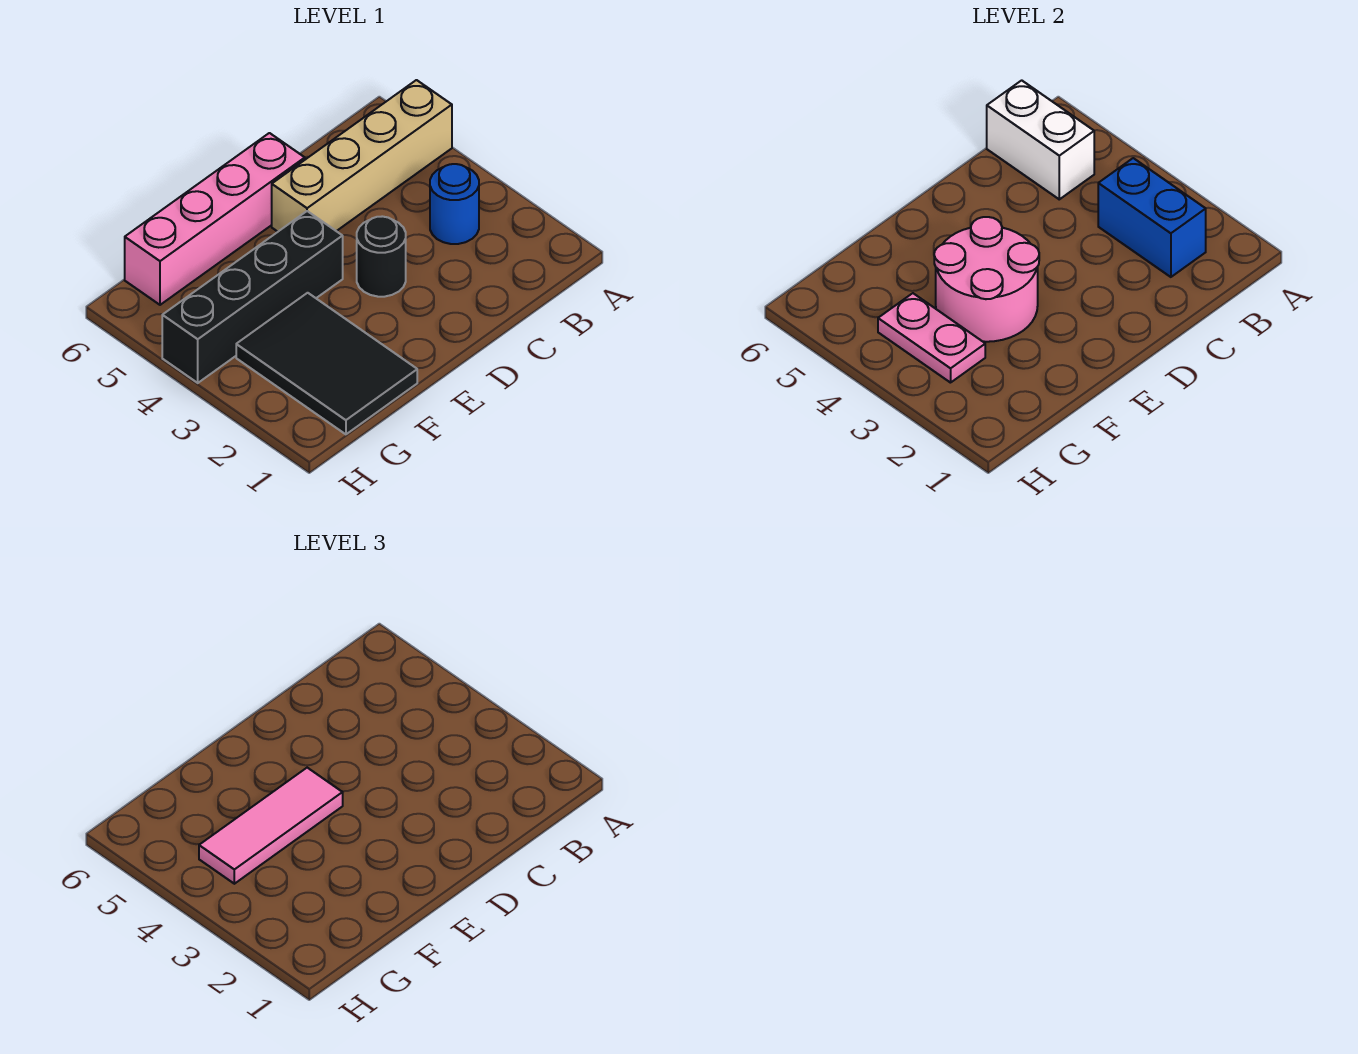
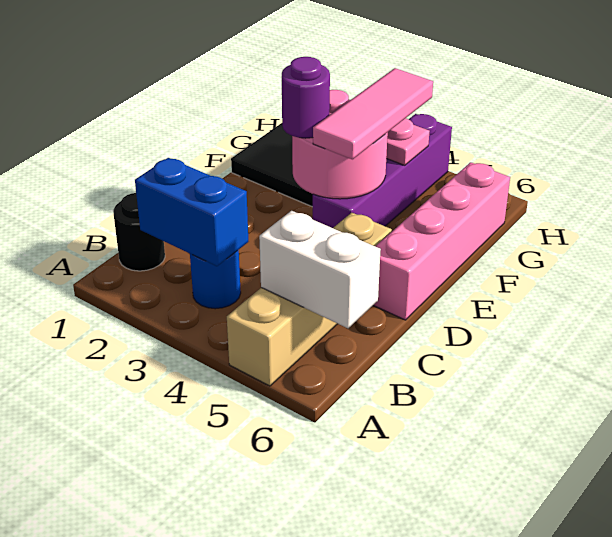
black round brick D3 level 1 -> black round brick B1 level 1
none -> purple round brick E3 level 3
black brick E4:H4 level 1 -> purple brick E4:H4 level 1

